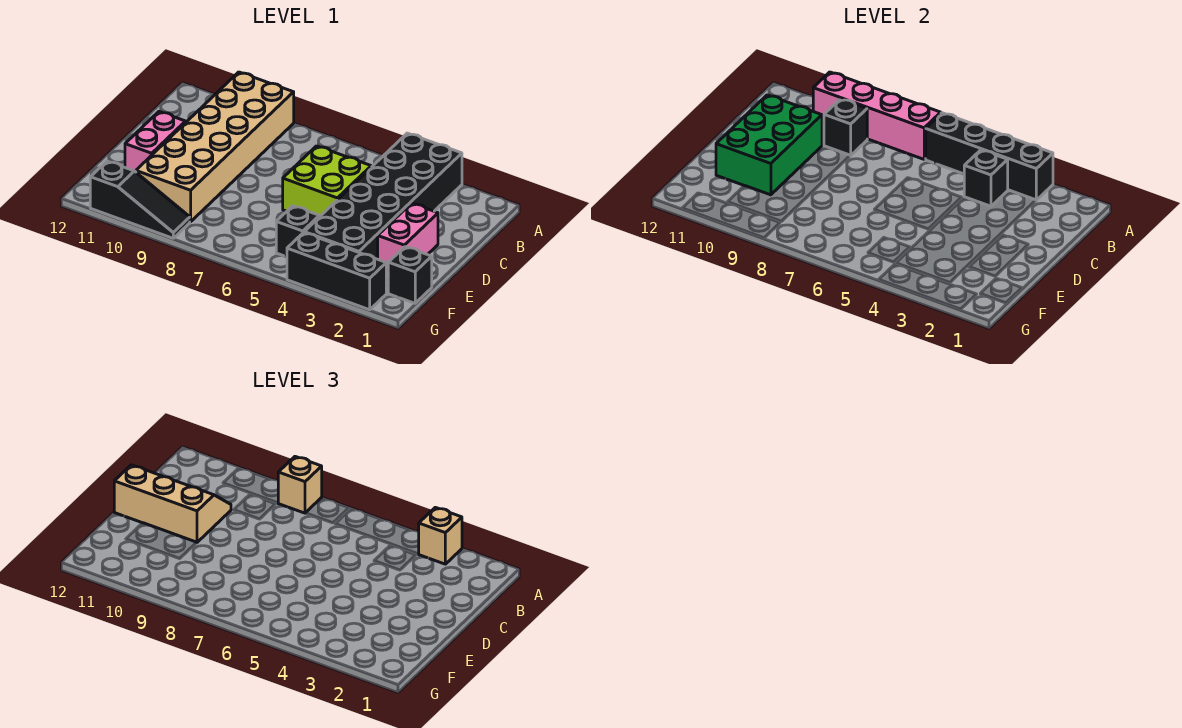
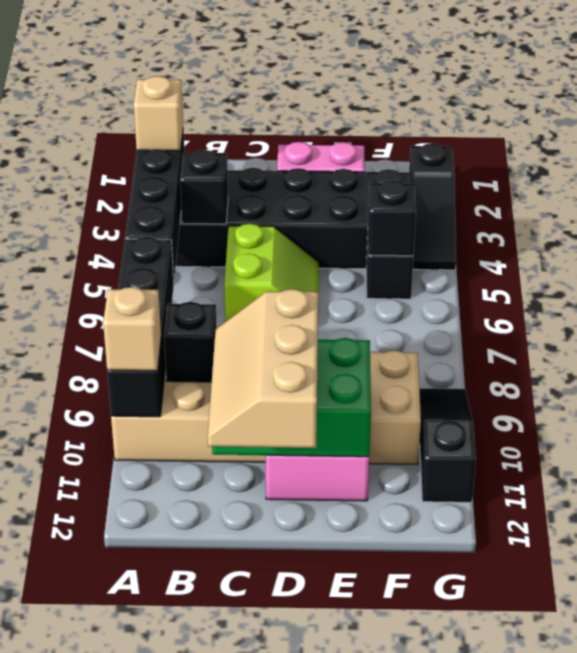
pink brick A7:A10 level 2 -> black brick A7:A10 level 2
tan brick A8 level 3 -> tan brick A10 level 3
lime brick C5:D6 level 1 -> lime slope C5:D6 level 1 top C
black brick F1 level 1 -> black brick F5 level 2
black brick G2:G4 level 1 -> black slope G2:G4 level 1 top 2

